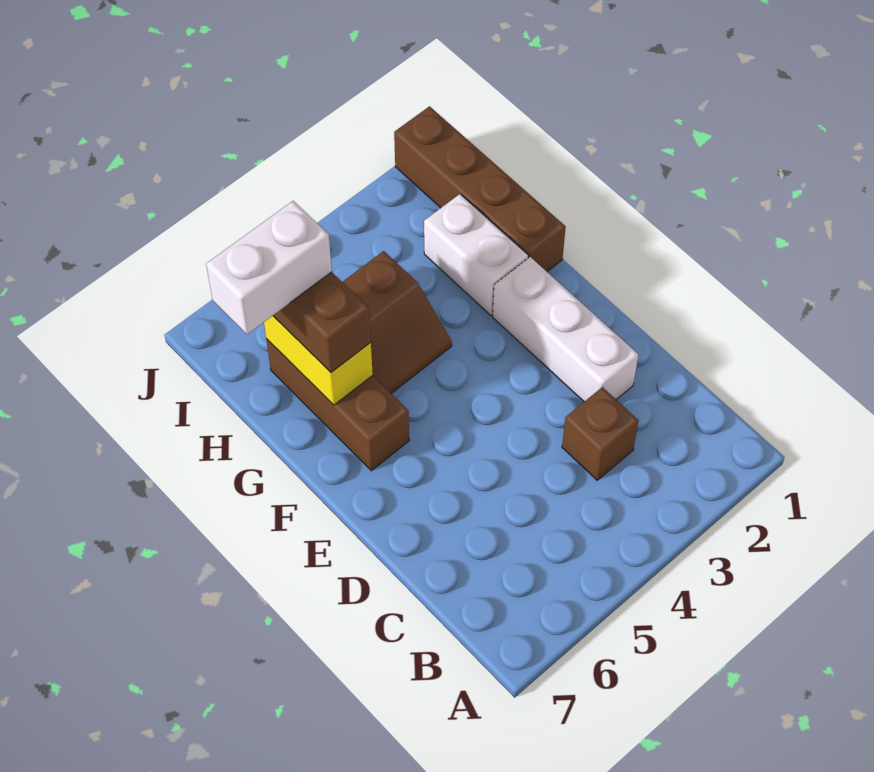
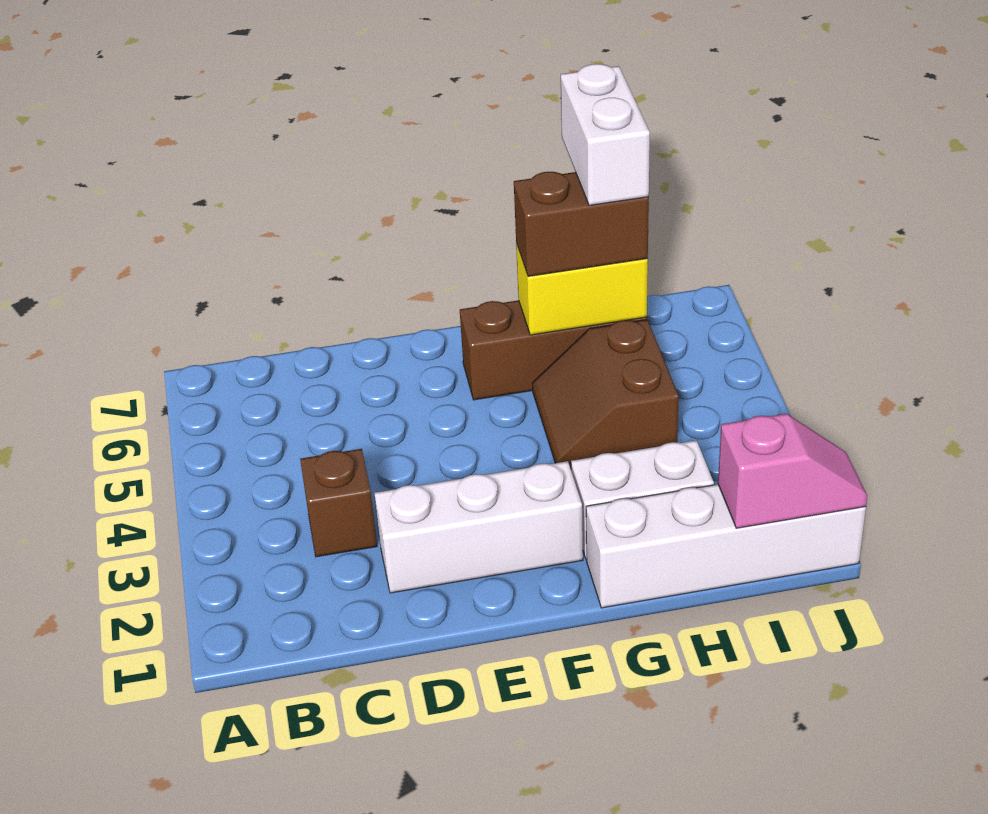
brown brick G1:J1 level 1 -> white brick G1:J1 level 1
none -> pink slope I1:J1 level 2 top I

